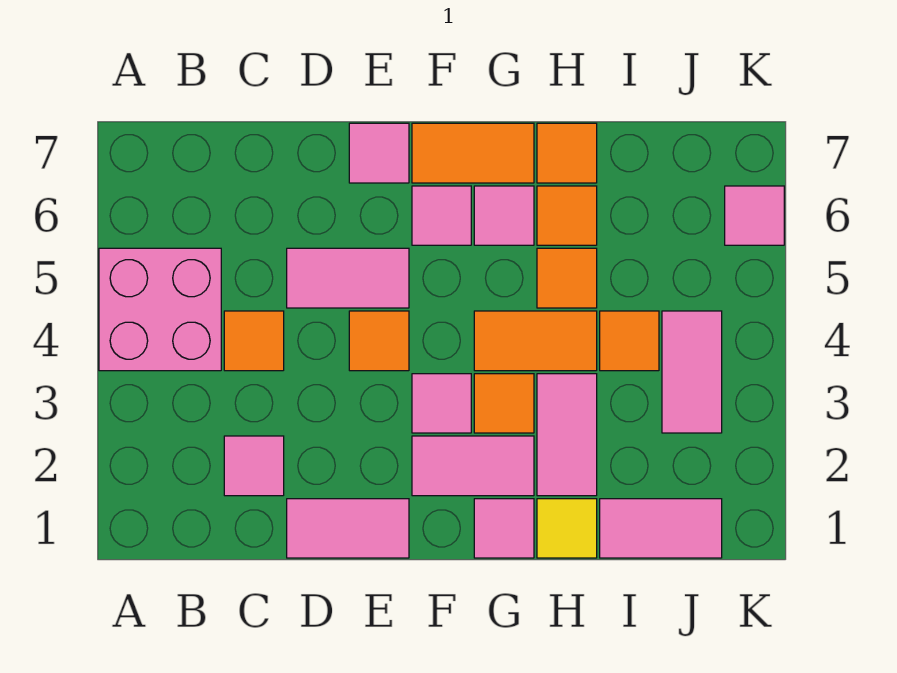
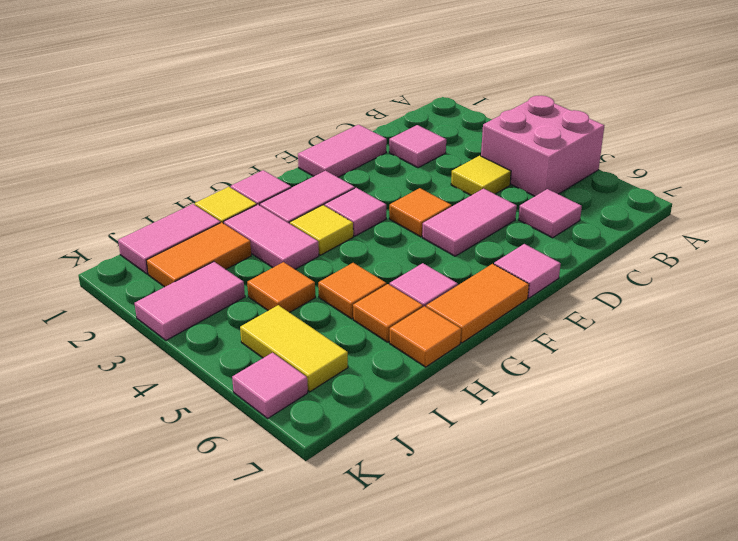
orange tile C4 level 1 -> yellow tile C4 level 1
pink tile F6 level 1 -> pink tile C6 level 1
orange tile G3 level 1 -> yellow tile G3 level 1
orange tile G4:H4 level 1 -> orange tile I2:J2 level 1
pink tile J3:J4 level 1 -> pink tile J3:K3 level 1
none -> yellow tile J5:J6 level 1

